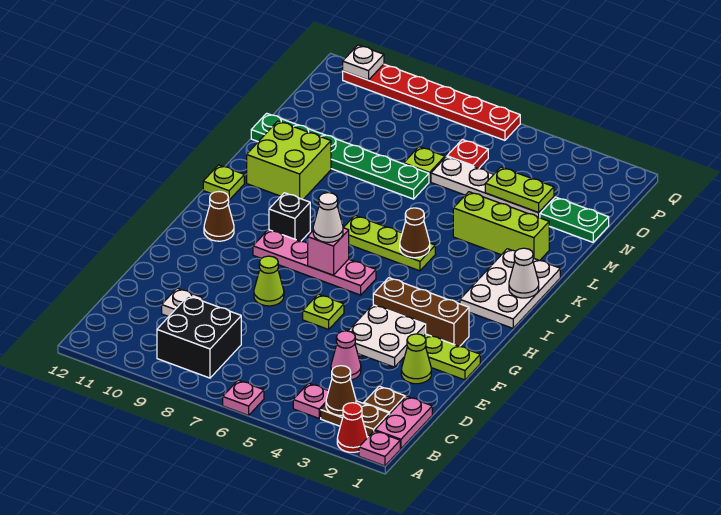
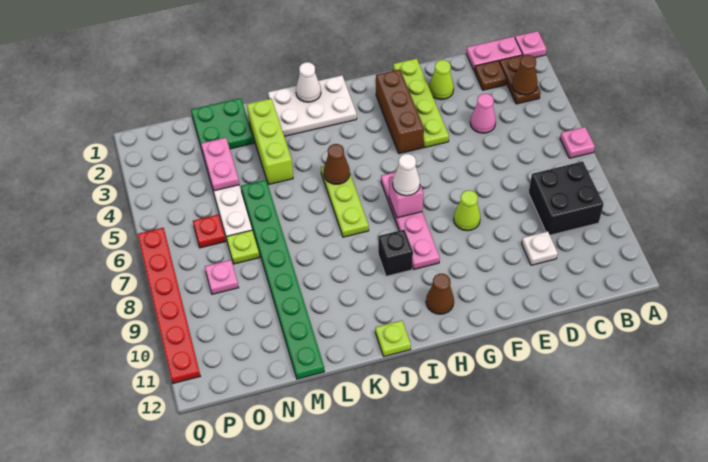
red cone A2 level 1 -> none
pink plate B4 level 1 -> pink plate O8 level 1
white plate E3:F4 level 2 -> none
lime plate F6 level 1 -> none
lime brick K10:L11 level 1 -> none
green plate M7:M12 level 1 -> green plate M5:M12 level 1
green plate N1:N2 level 1 -> green plate M1:N2 level 1
lime plate N3:N4 level 2 -> pink plate N3:N4 level 2
white plate Q11 level 2 -> none

